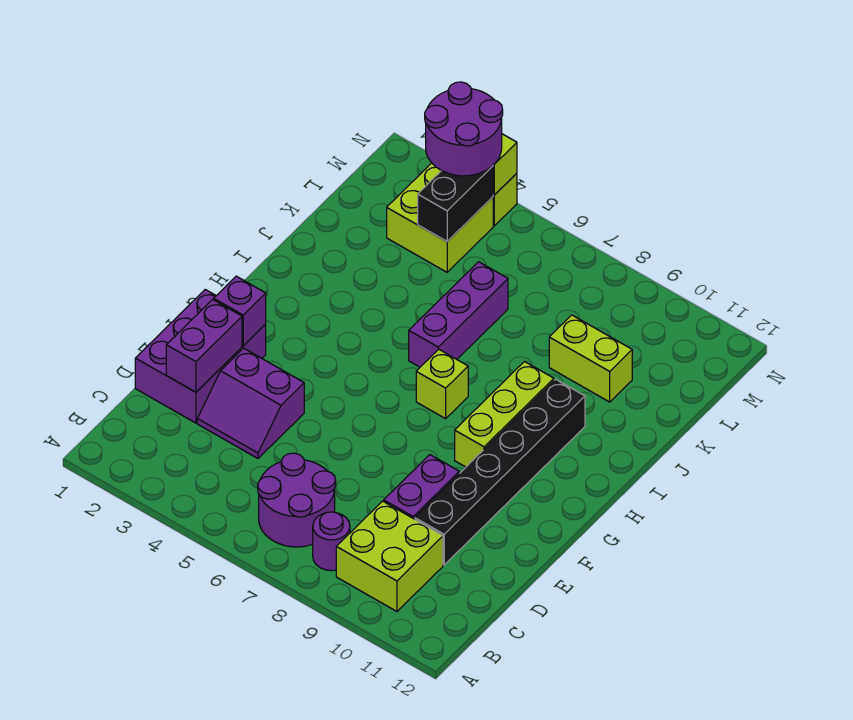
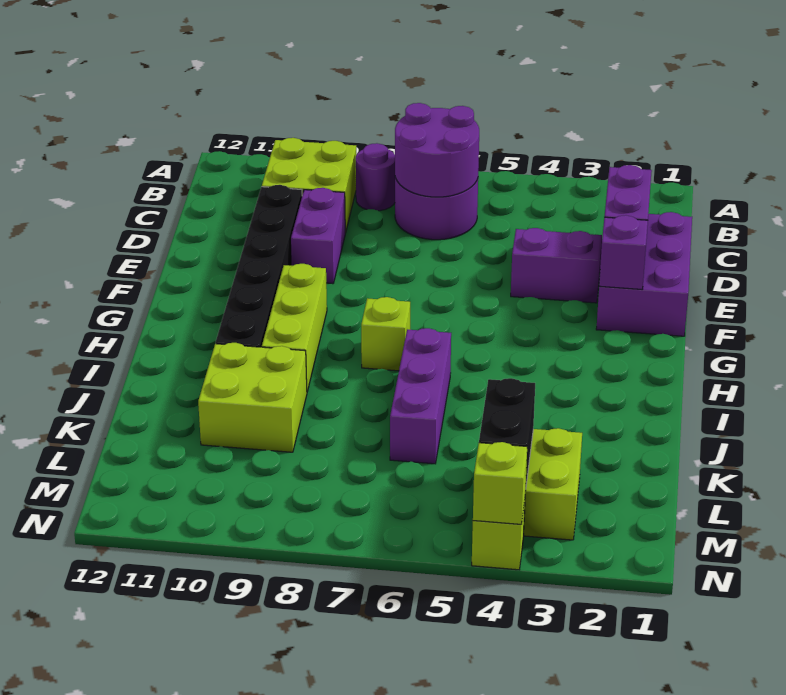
lime brick K9:K10 level 1 -> lime brick J9:K10 level 1
purple round brick M3:N4 level 3 -> purple round brick B6:C7 level 2

